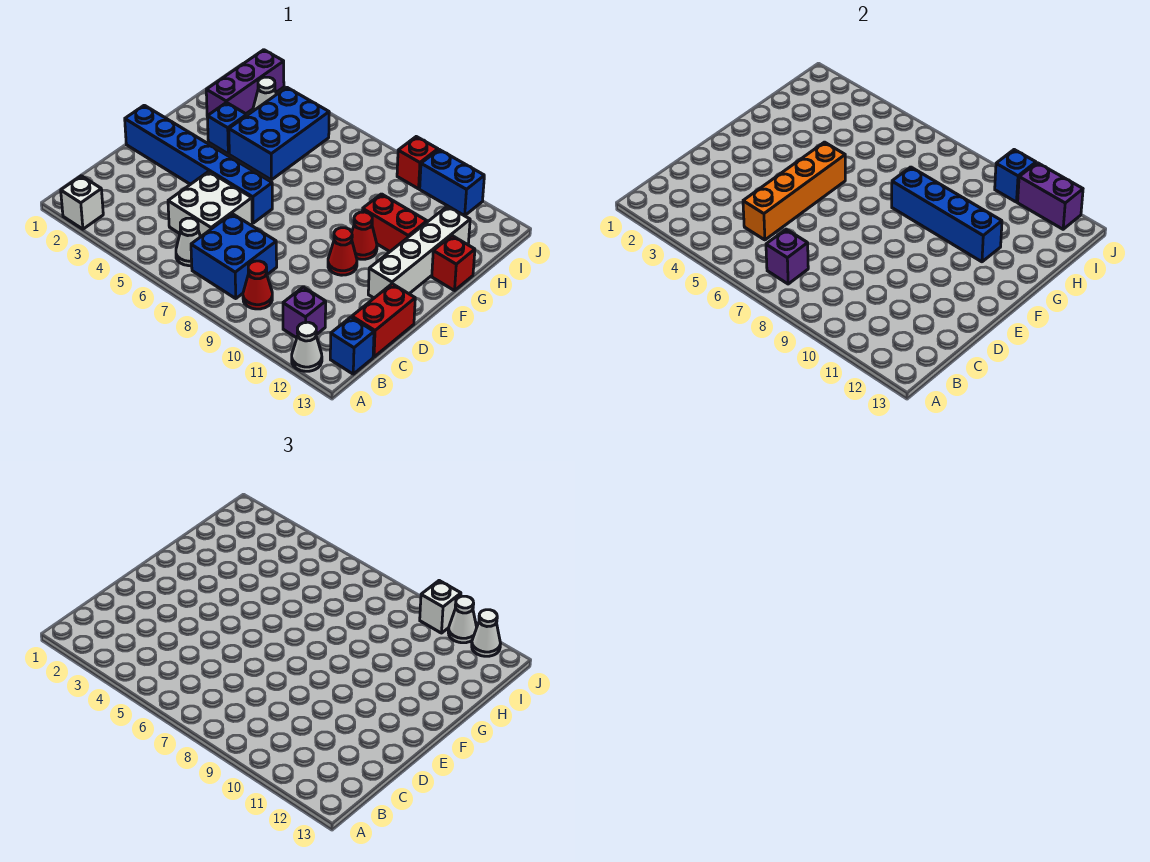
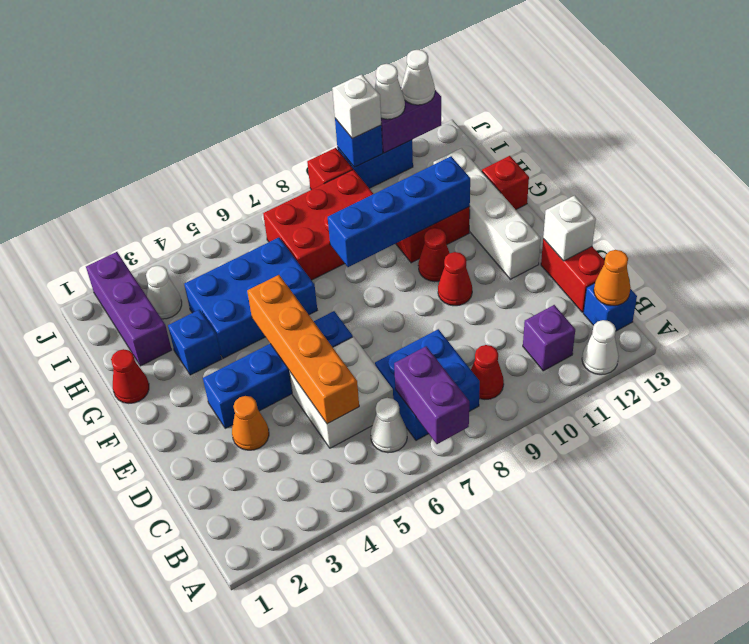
white brick A2 level 1 -> white brick D13 level 2
purple brick B7 level 2 -> purple brick A7:B7 level 2
none -> orange cone B13 level 2
none -> orange cone D3 level 1
blue brick E1:E6 level 1 -> blue brick E3:E6 level 1
none -> red cone G1 level 1
blue brick G4:I5 level 1 -> blue brick G4:H6 level 1
none -> red brick H7:I9 level 1

